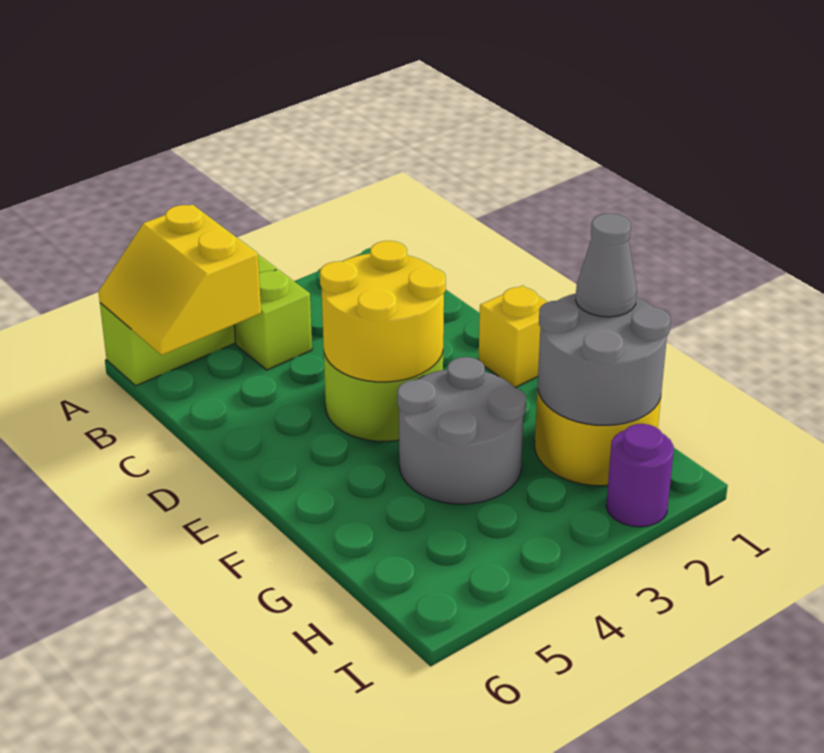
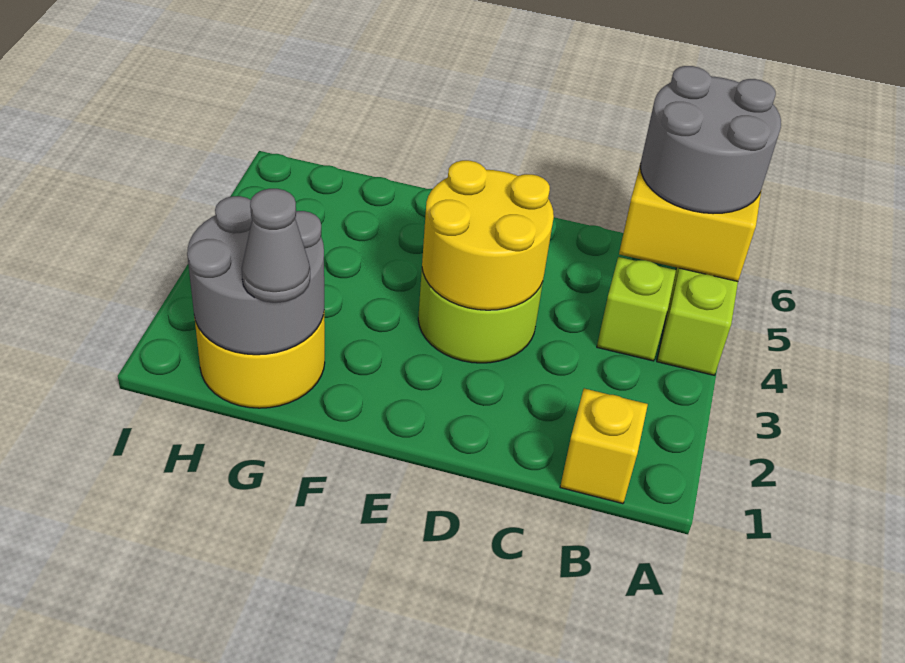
yellow brick E1 level 1 -> yellow brick B1 level 1
grey round brick F3:G4 level 1 -> grey round brick A5:B6 level 3
purple round brick I2 level 1 -> none

